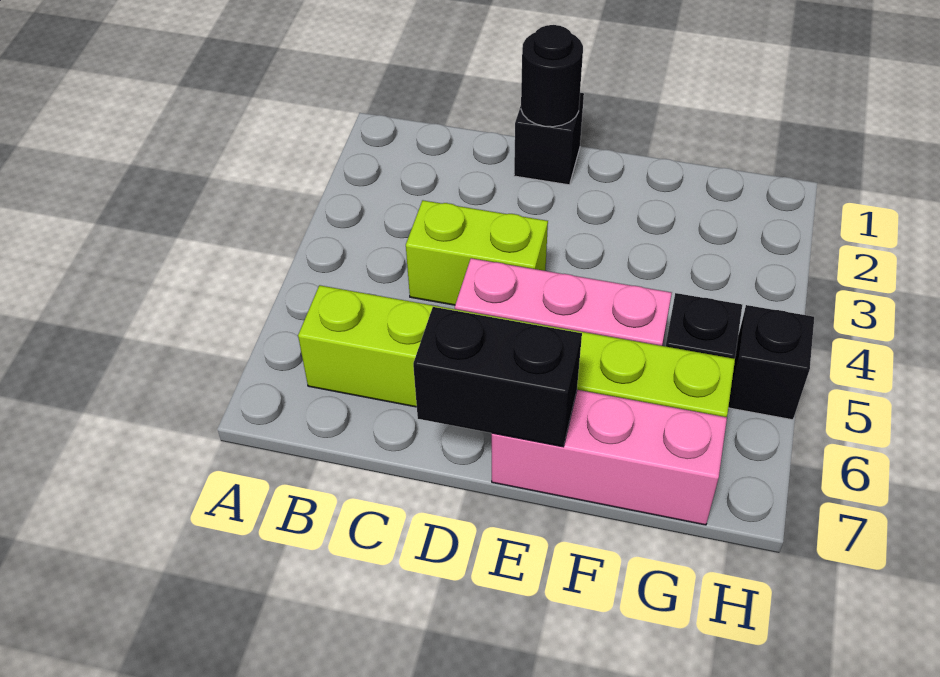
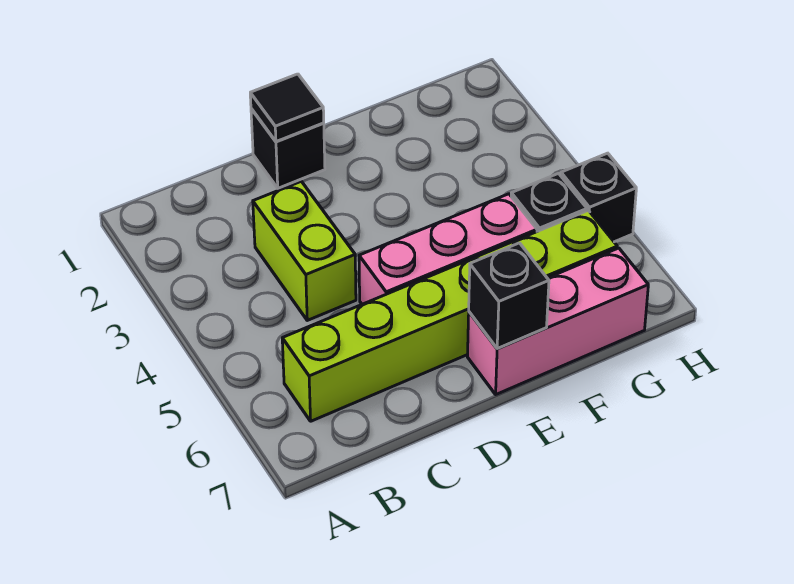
lime brick C4:D4 level 1 -> lime brick C3:C4 level 1
black round brick D1 level 2 -> black tile D1 level 2
black brick D7:E7 level 2 -> black brick E7 level 2

